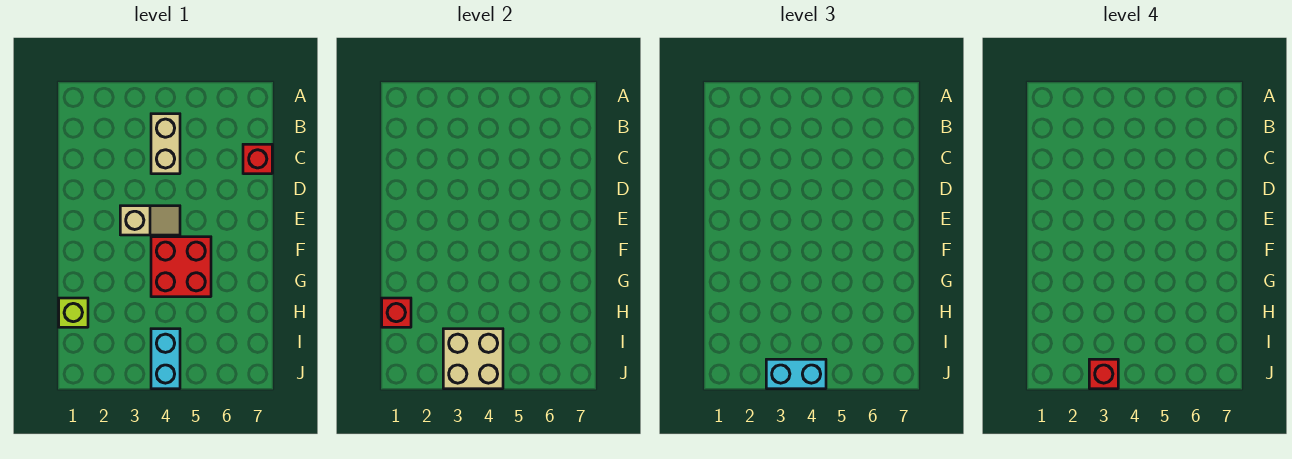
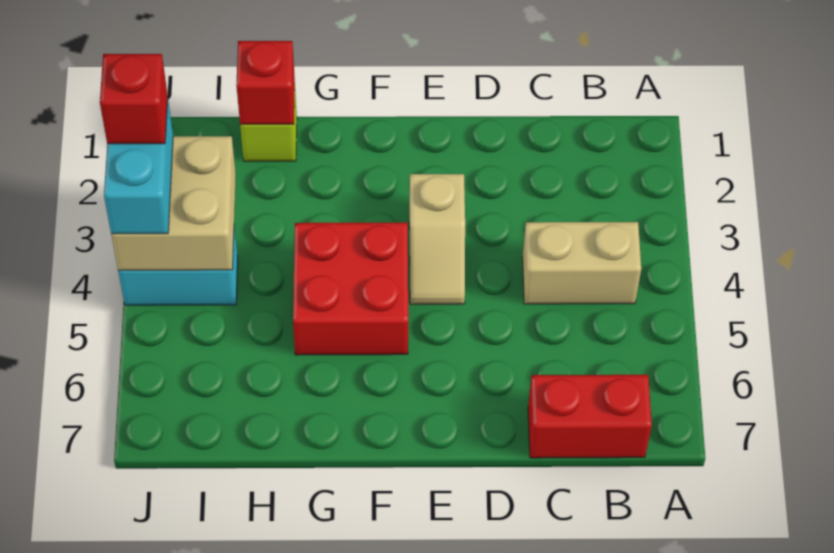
red brick C7 level 1 -> red brick B7:C7 level 1

